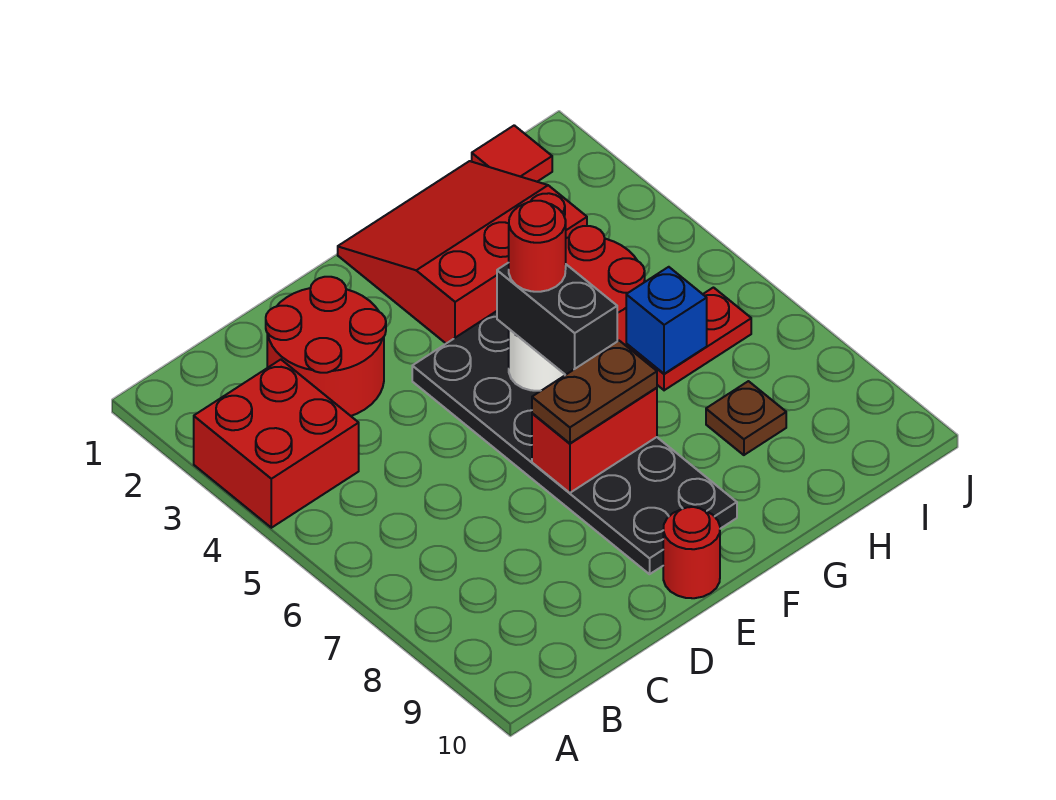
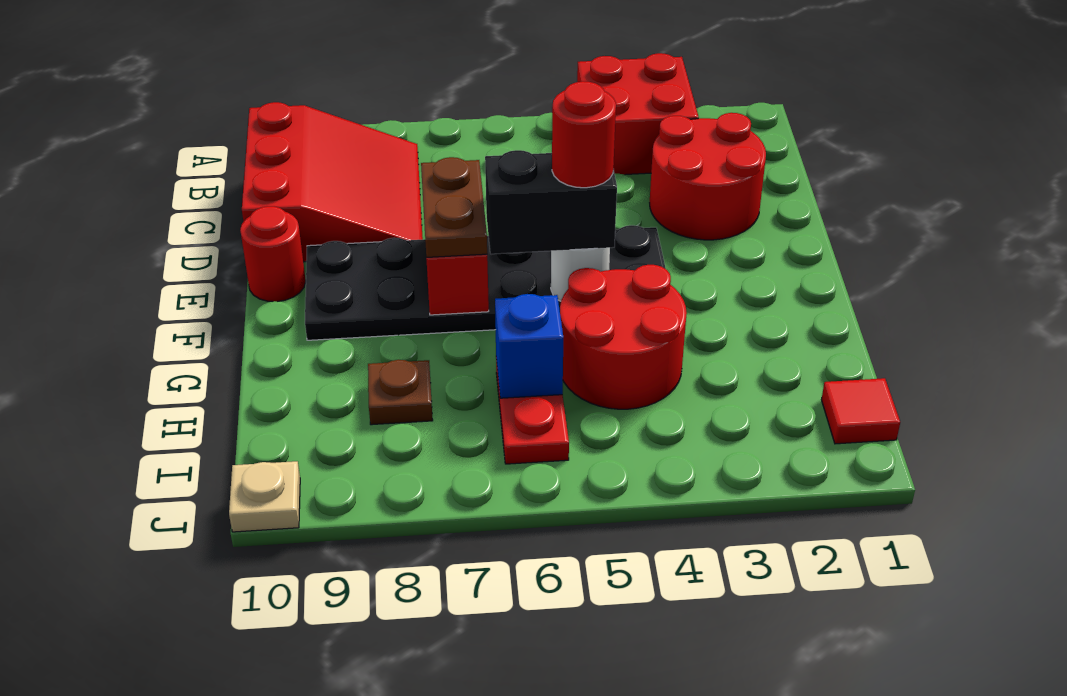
red slope F1:H3 level 1 top 3 -> red slope B8:D10 level 1 top 10
none -> tan plate J10 level 1

